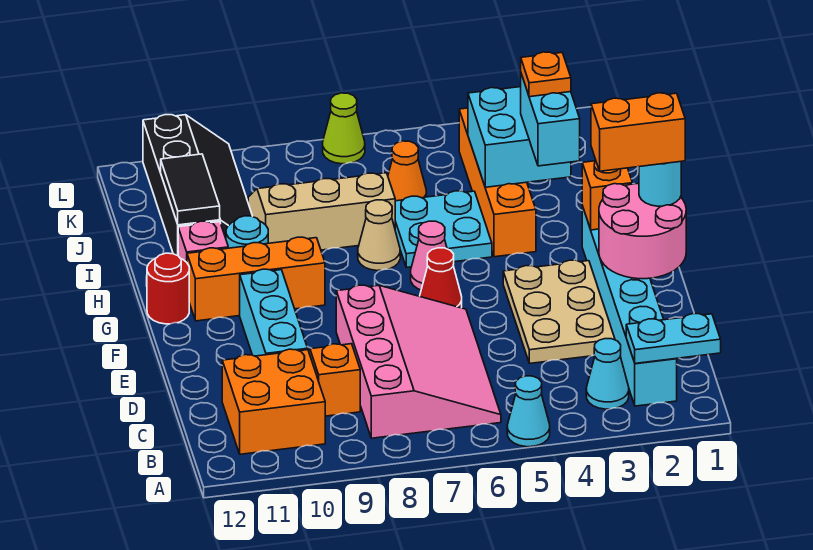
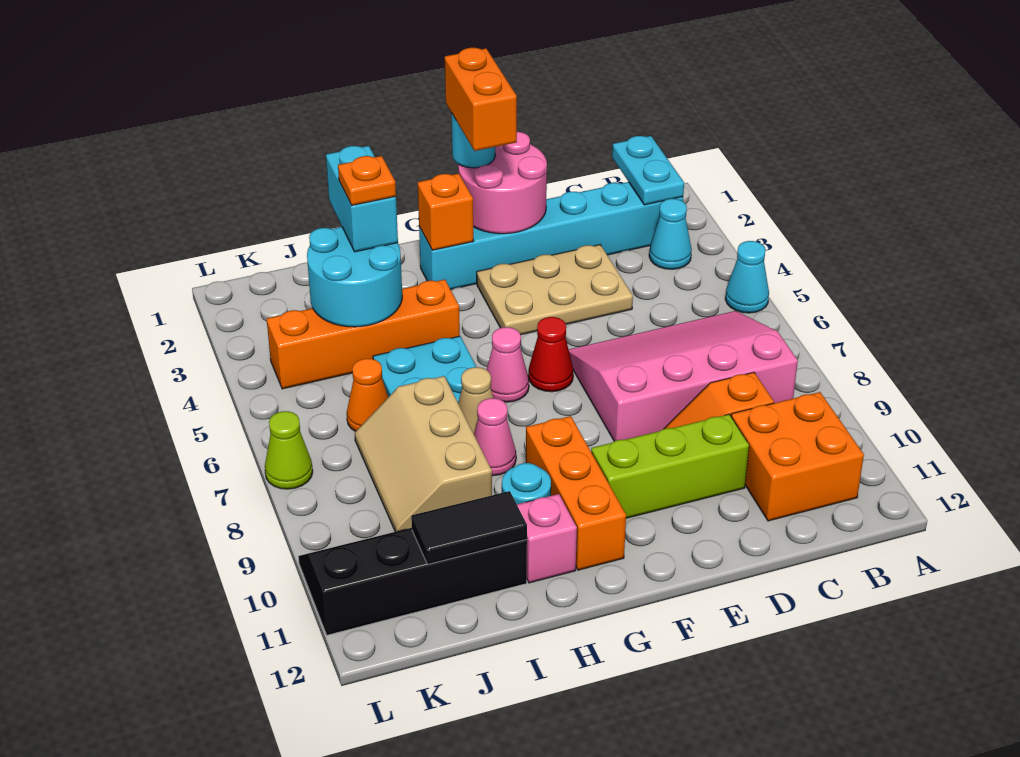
cyan brick D10:F10 level 1 -> lime brick D10:F10 level 1
red round brick G12 level 1 -> none
cyan brick H3:I3 level 3 -> cyan brick I2:I3 level 3
none -> pink cone H8 level 1
cyan brick I3:J4 level 2 -> cyan round brick I3:J4 level 2

